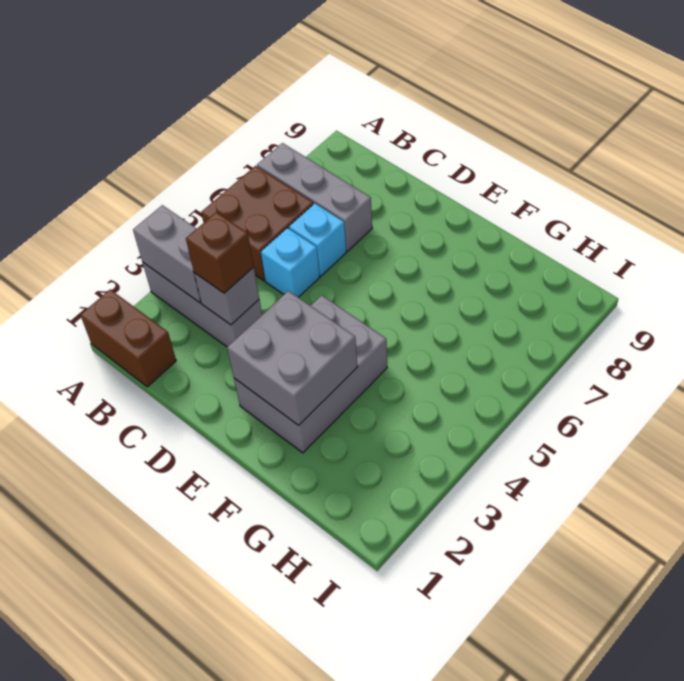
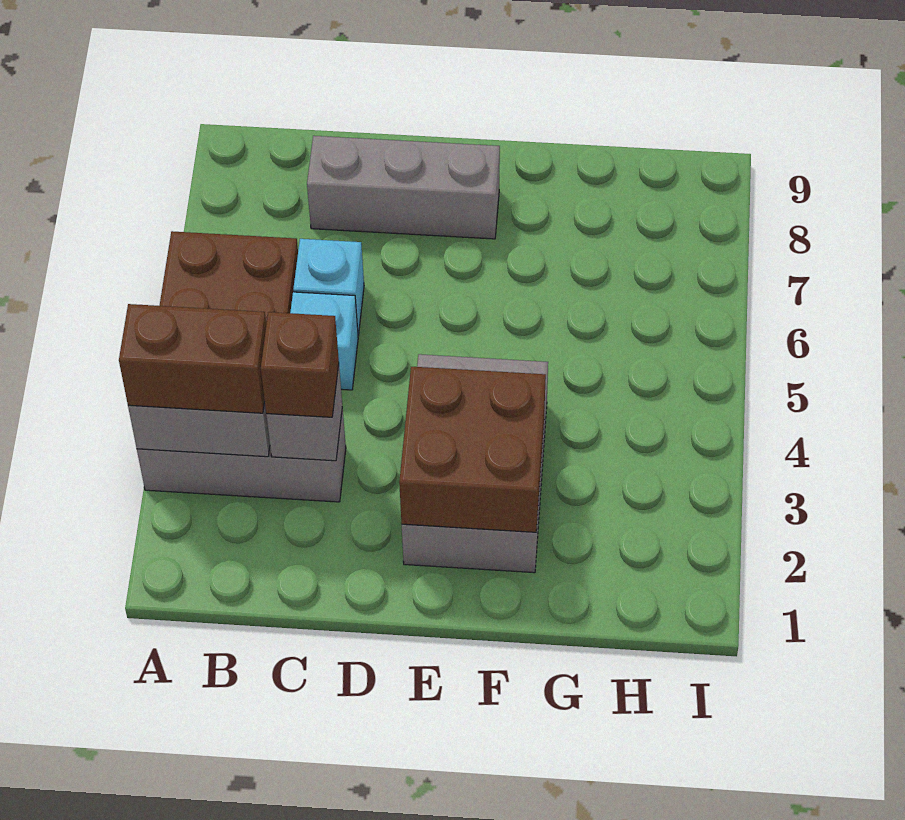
brown brick A1:B1 level 1 -> brown brick A3:B3 level 3
grey brick A7:C7 level 1 -> grey brick C8:E8 level 1
grey brick E2:F3 level 2 -> brown brick E2:F3 level 2

